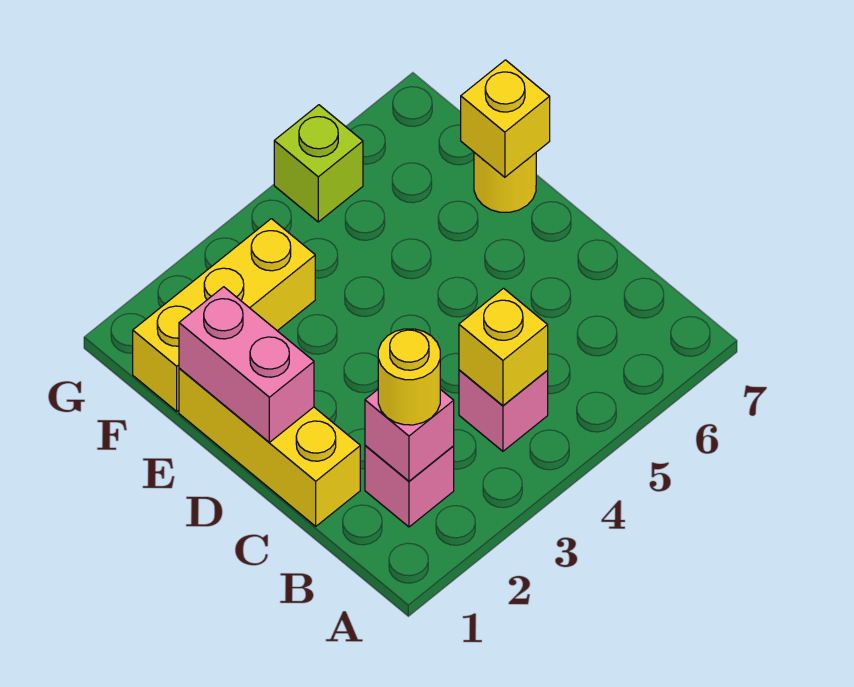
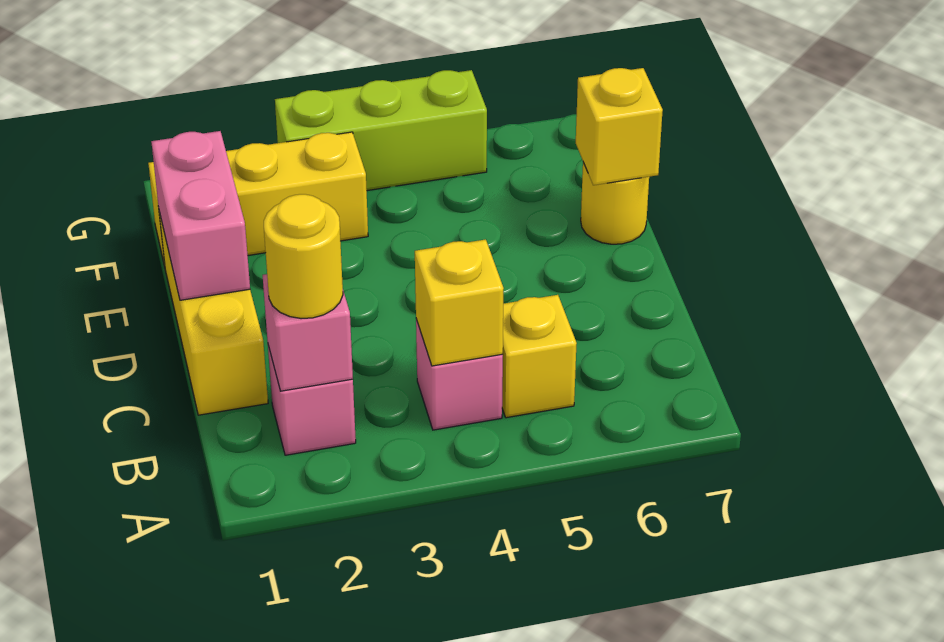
none -> yellow brick B5 level 1
lime brick G5 level 1 -> lime brick G3:G5 level 1

